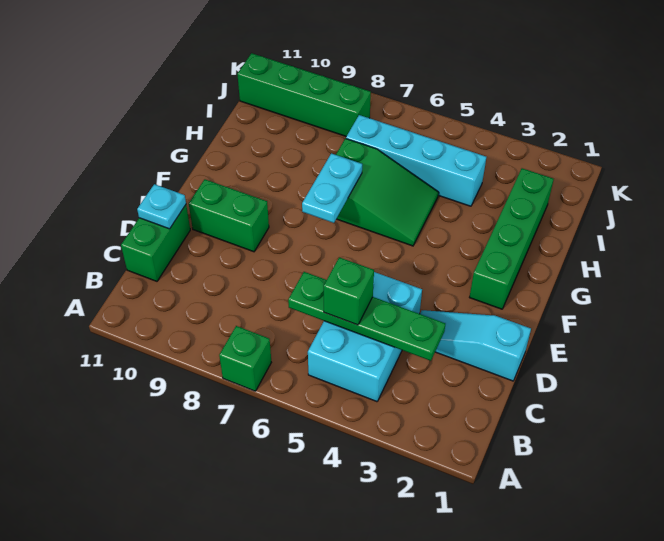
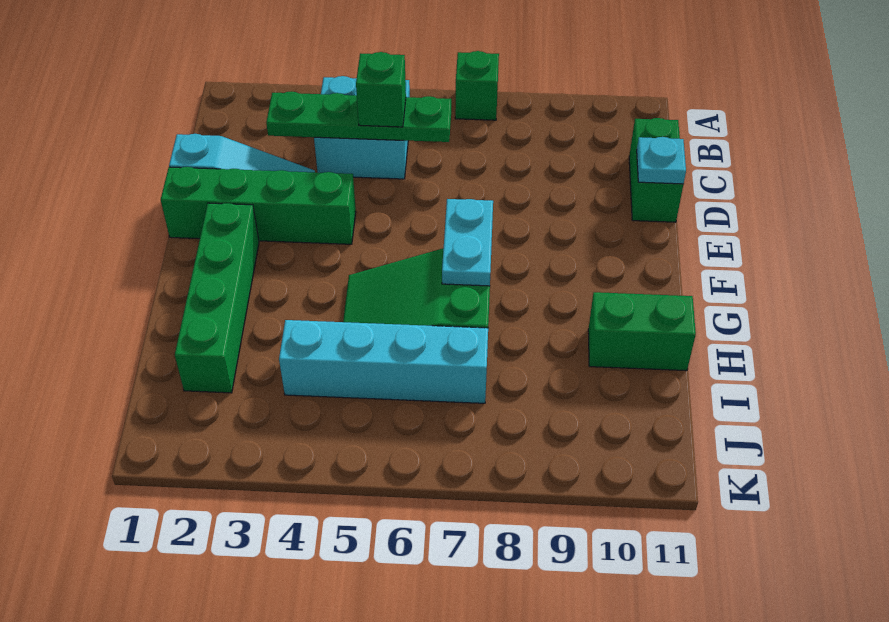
cyan brick B4:D5 level 1 -> cyan brick B4:C5 level 1
green brick E9:E10 level 1 -> green brick H10:H11 level 1
green brick J8:J11 level 1 -> green brick E1:E4 level 1

